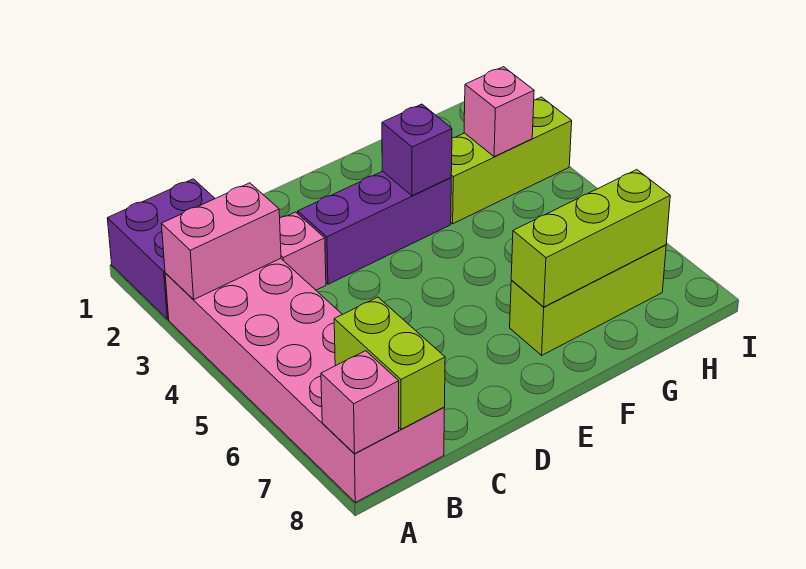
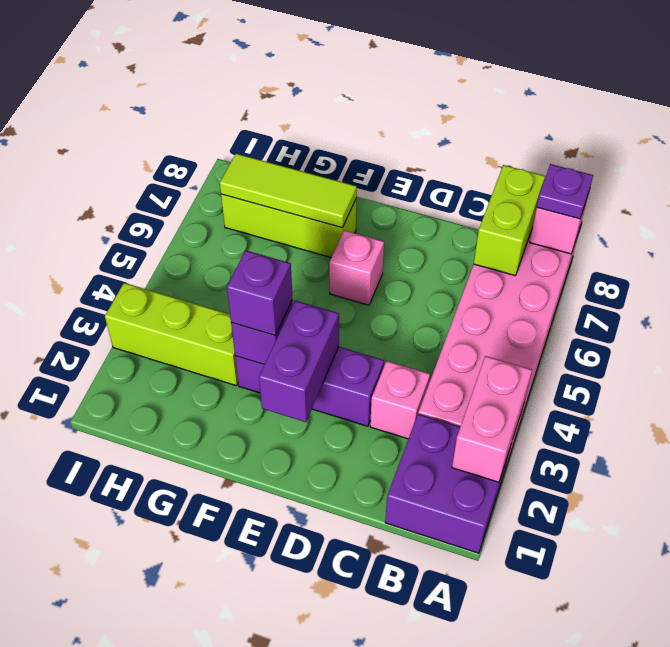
pink brick A3:B3 level 2 -> pink brick A2:A3 level 2
none -> purple plate A8 level 3
none -> purple brick E2:E3 level 2
none -> purple brick F3 level 3
lime brick F7:H7 level 2 -> lime tile F7:H7 level 2
pink brick H3 level 2 -> pink brick E6 level 1

